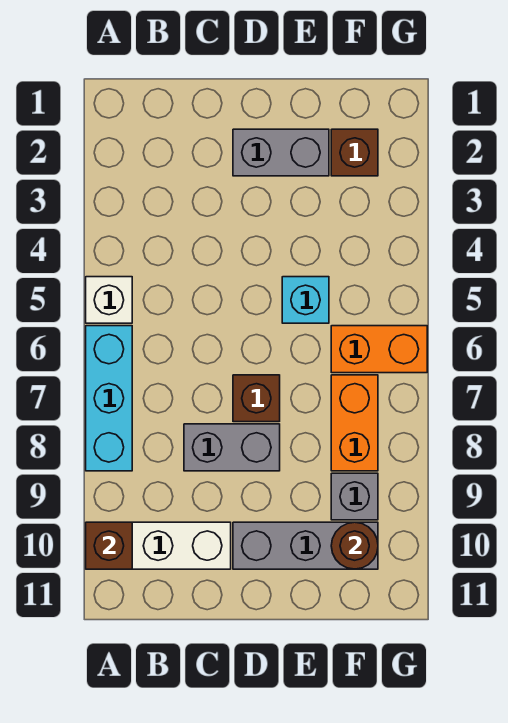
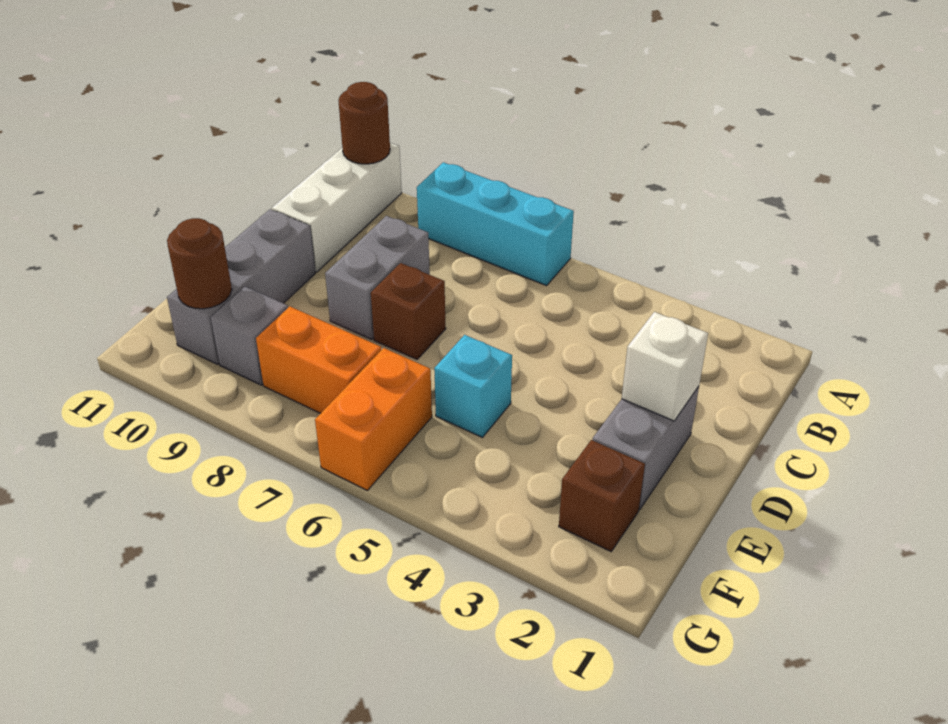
white brick A5 level 1 -> white brick D2 level 2
brown brick A10 level 2 -> brown round brick A10 level 2

